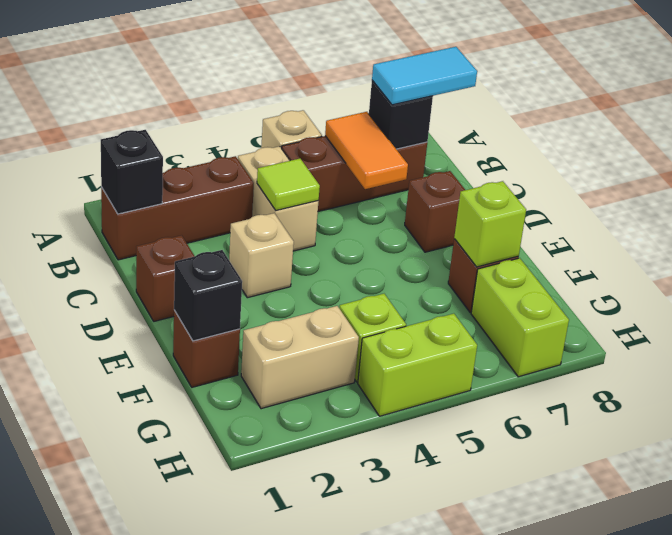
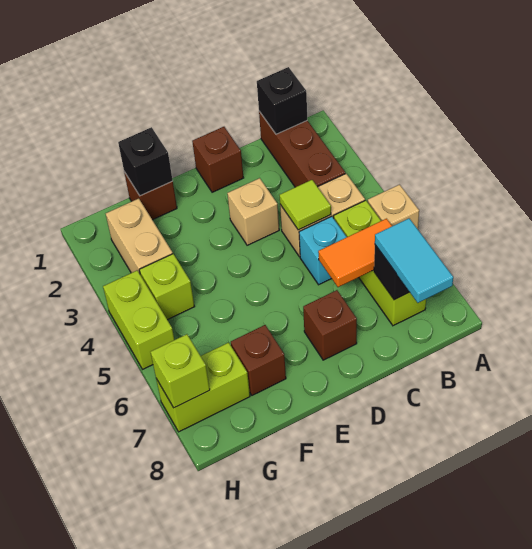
brown brick B5:B7 level 1 -> lime brick B5:B7 level 1
none -> cyan brick C5 level 1
lime brick F7 level 2 -> lime brick H7 level 2

